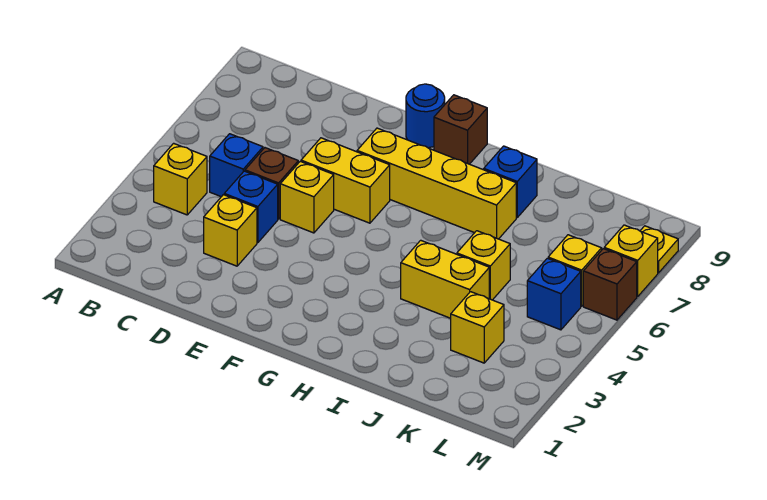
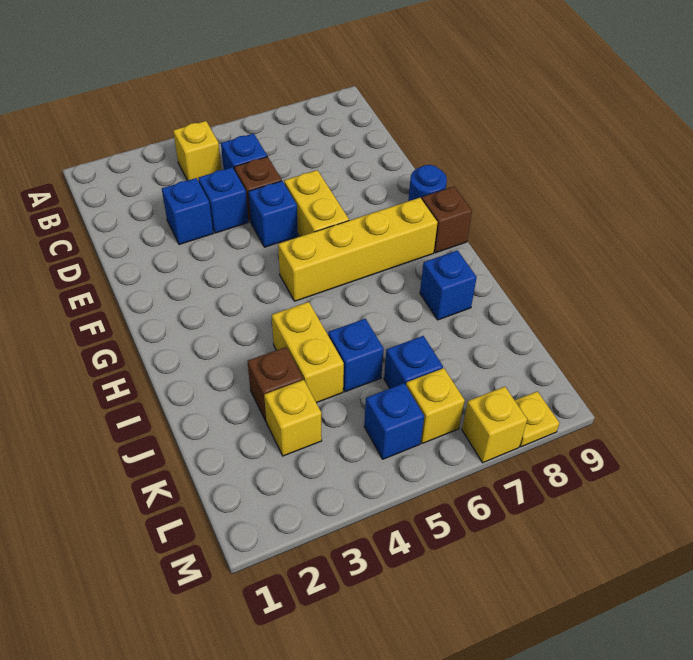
yellow brick D3 level 1 -> blue brick D3 level 1
yellow brick E5 level 1 -> blue brick E5 level 1
yellow brick F7:I7 level 1 -> yellow brick G5:G8 level 1
yellow brick J5 level 1 -> blue brick J5 level 1
none -> blue brick K6 level 1
brown brick M6 level 1 -> brown brick J3 level 1

